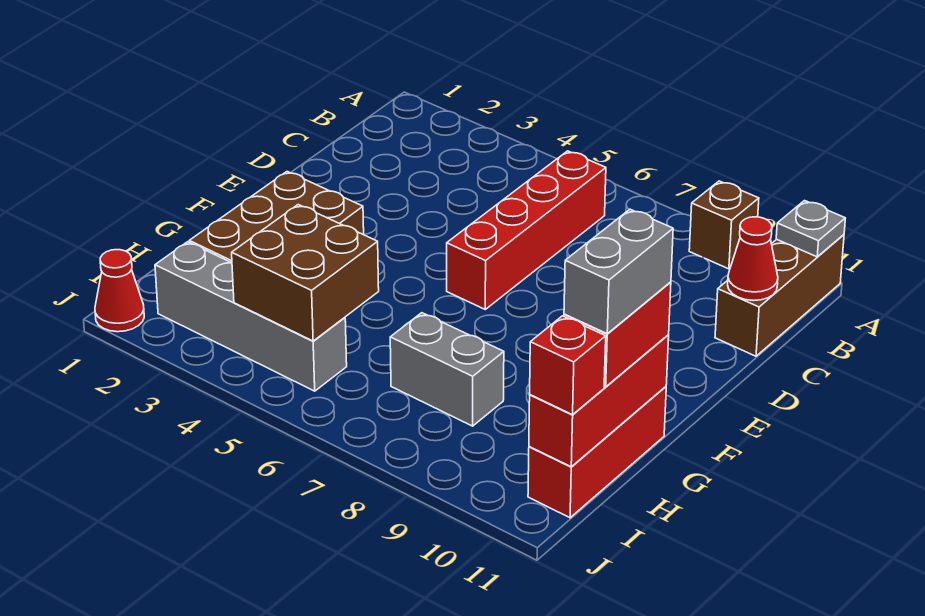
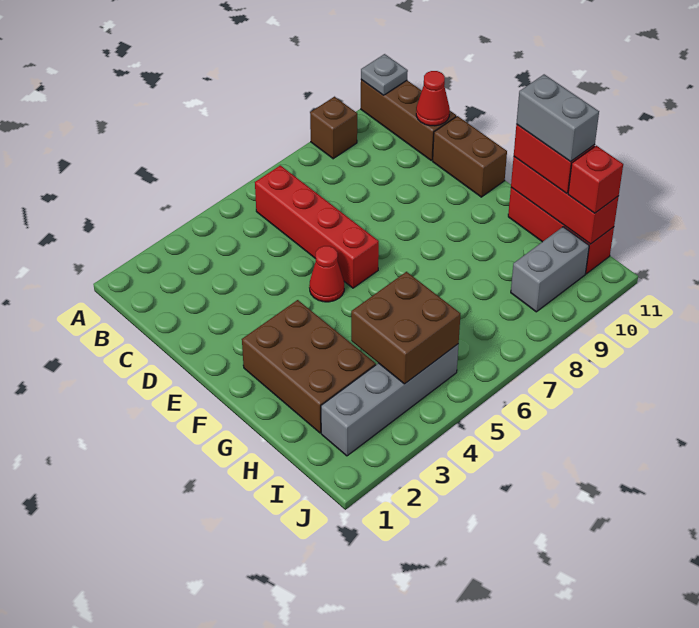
none -> brown brick D11:E11 level 1
grey brick H7:H8 level 1 -> grey brick I9:I10 level 1
red cone J1 level 1 -> red cone E5 level 1

